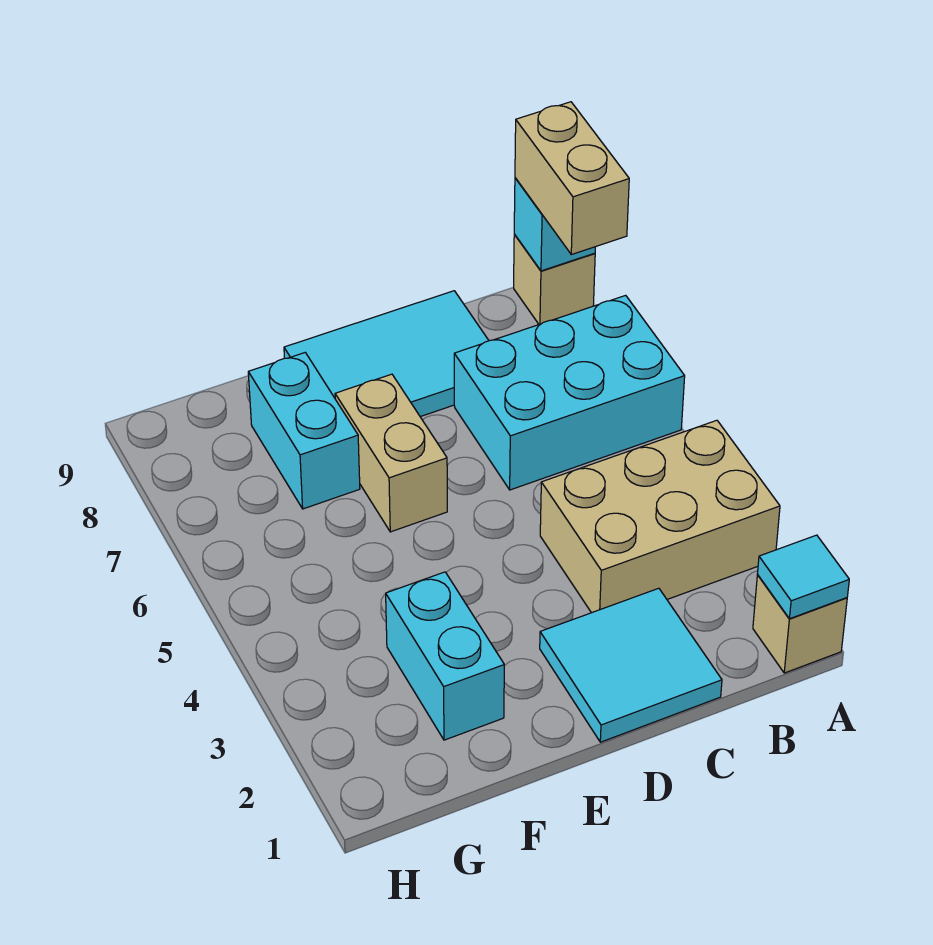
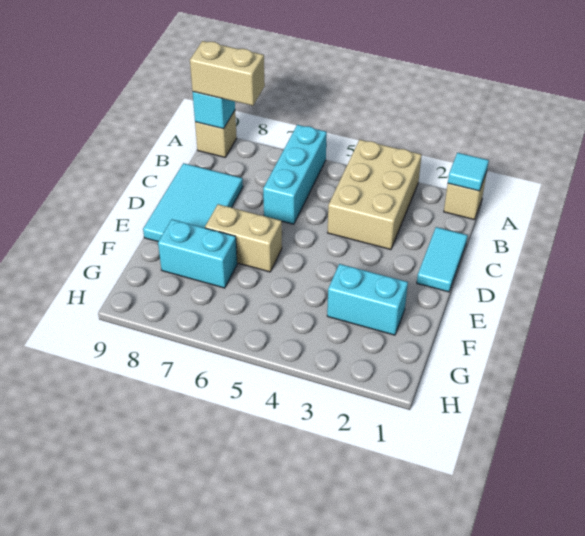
cyan brick A6:C7 level 1 -> cyan brick A6:C6 level 1
cyan tile C1:D2 level 1 -> cyan tile C1:D1 level 1

